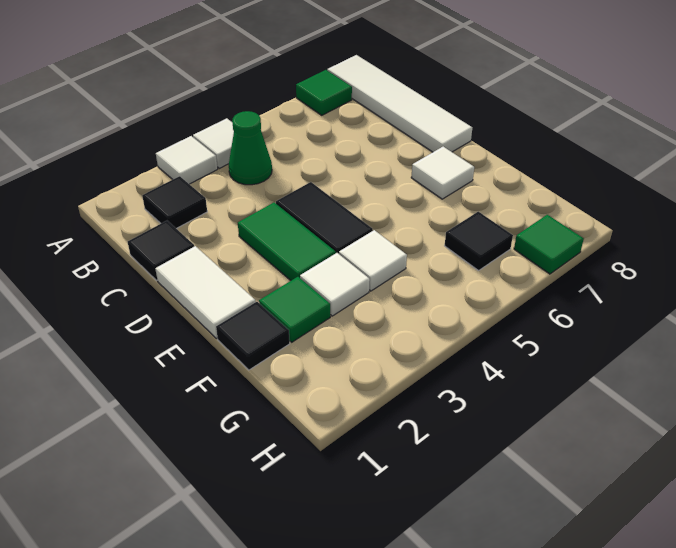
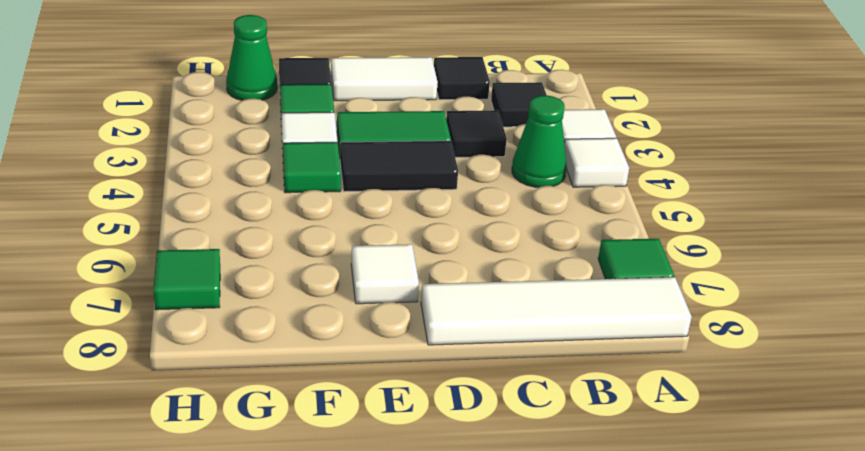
white tile F4 level 1 -> green tile F4 level 1
none -> green cone G1 level 1
black tile G6 level 1 -> black tile C3 level 1

